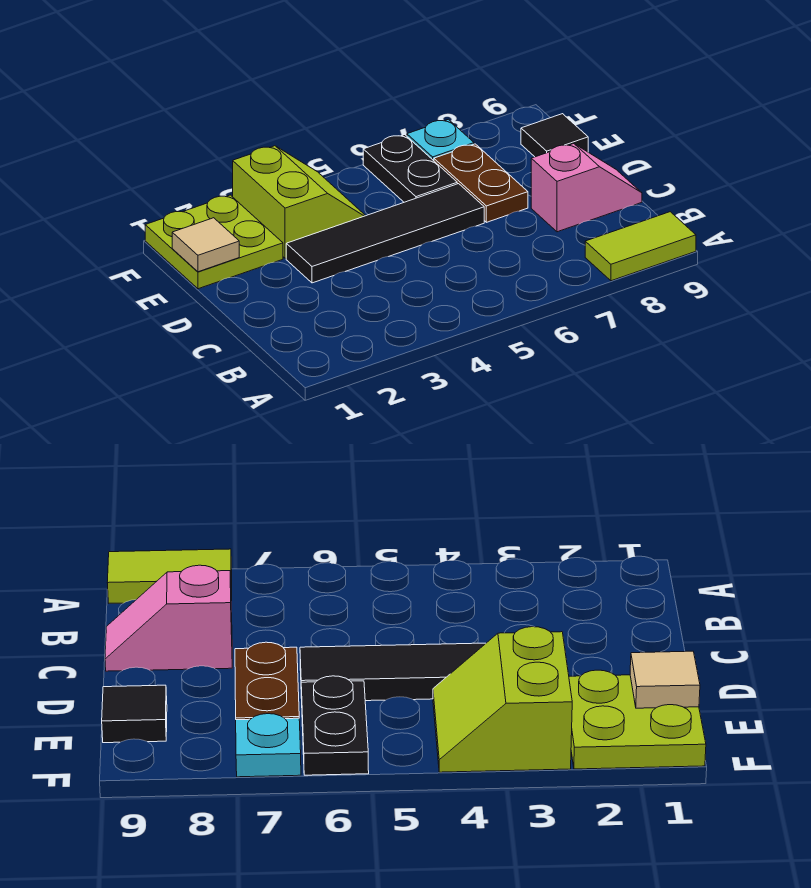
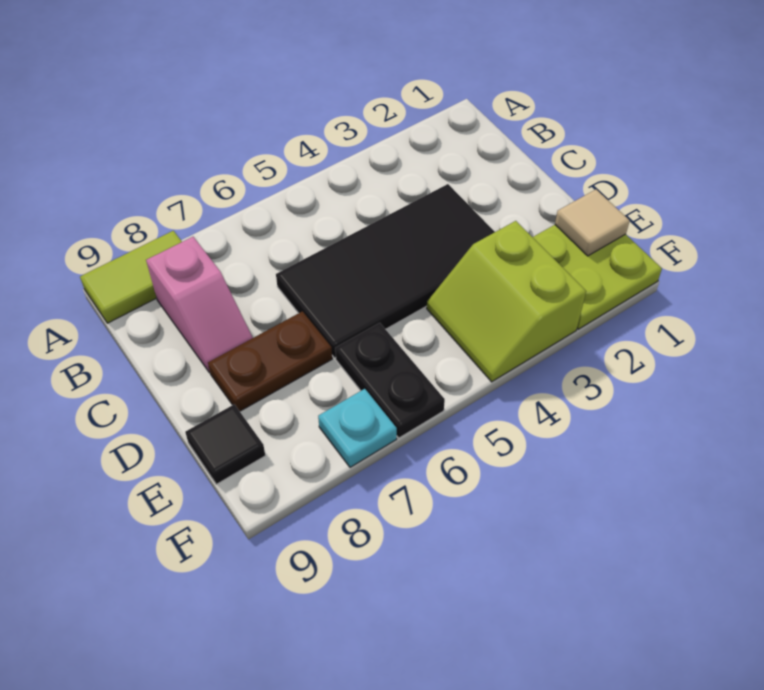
pink slope C8:C9 level 1 top 8 -> pink slope B8:C8 level 1 top B
black tile D3:D6 level 1 -> black tile C3:D6 level 1
brown plate D7:E7 level 1 -> brown plate D7:D8 level 1

